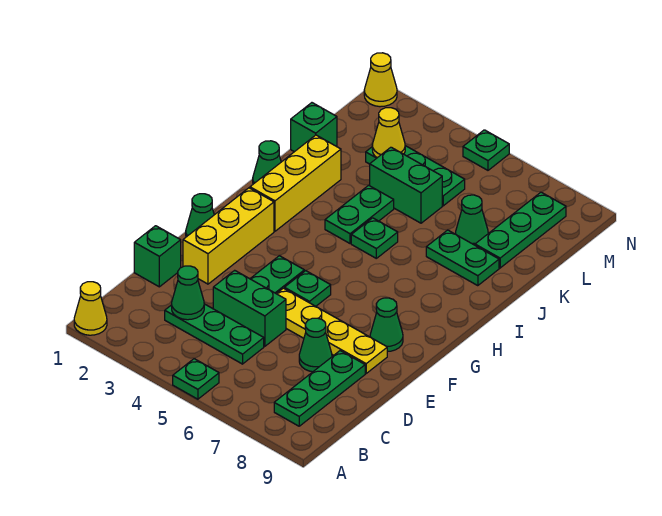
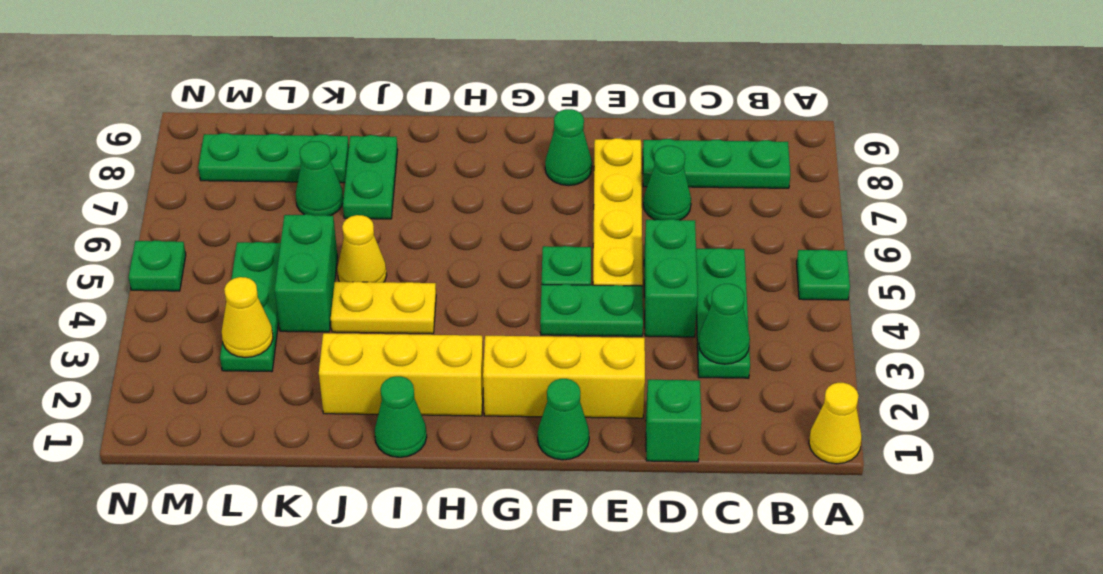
green plate I4:J4 level 1 -> yellow plate I4:J4 level 1
green plate I5 level 1 -> none
green brick K1 level 1 -> none
yellow cone N1 level 1 -> yellow cone J5 level 1

